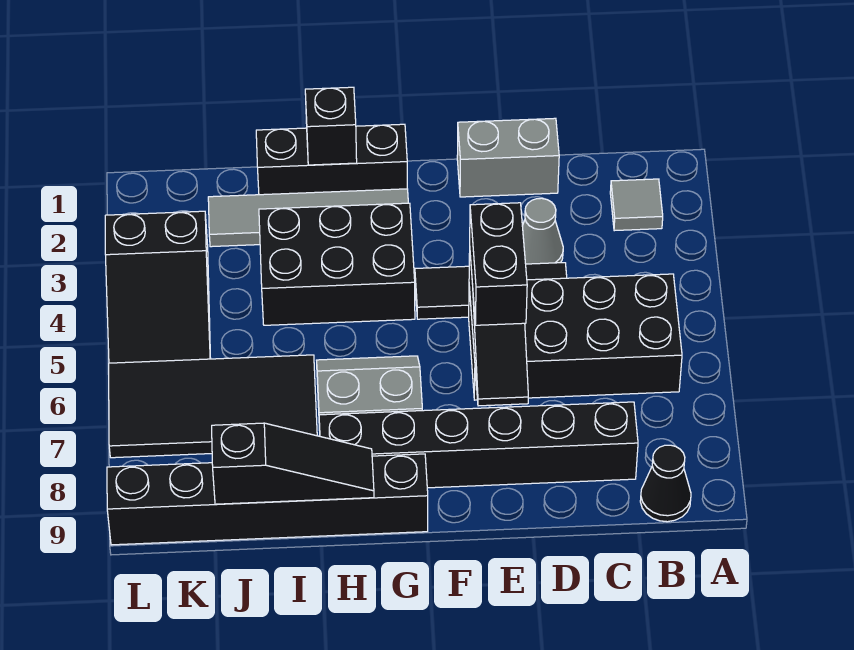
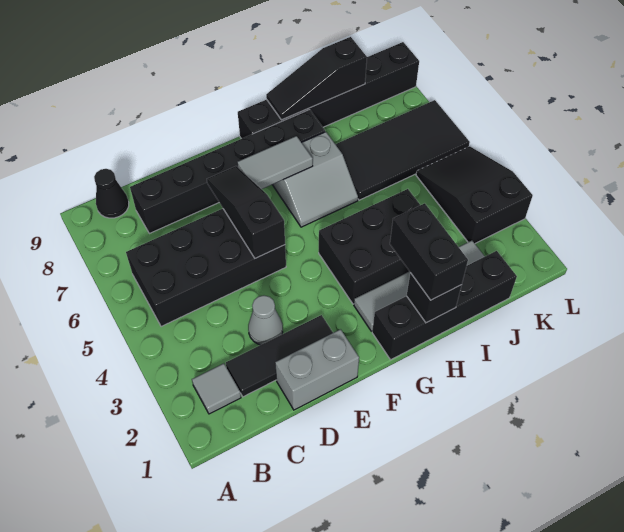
black tile D4:F4 level 1 -> black tile C2:E2 level 1
black brick E5:E6 level 3 -> black brick H1:H2 level 3
none -> grey tile F7:G7 level 2
black brick G1:I1 level 1 -> black brick G1:J1 level 1

